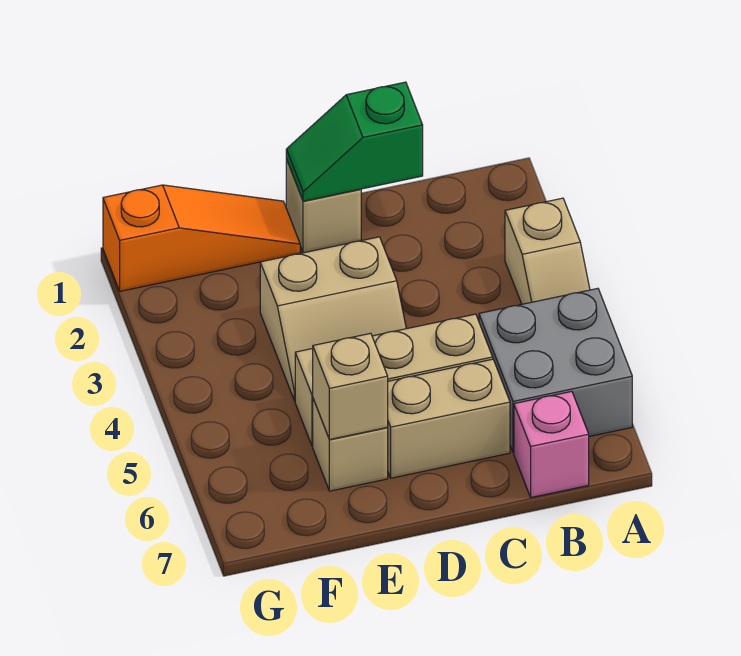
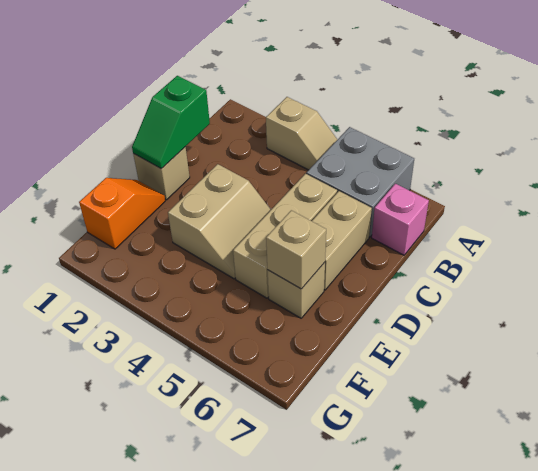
orange slope E1:G1 level 1 top G -> orange slope E1:F1 level 1 top F

